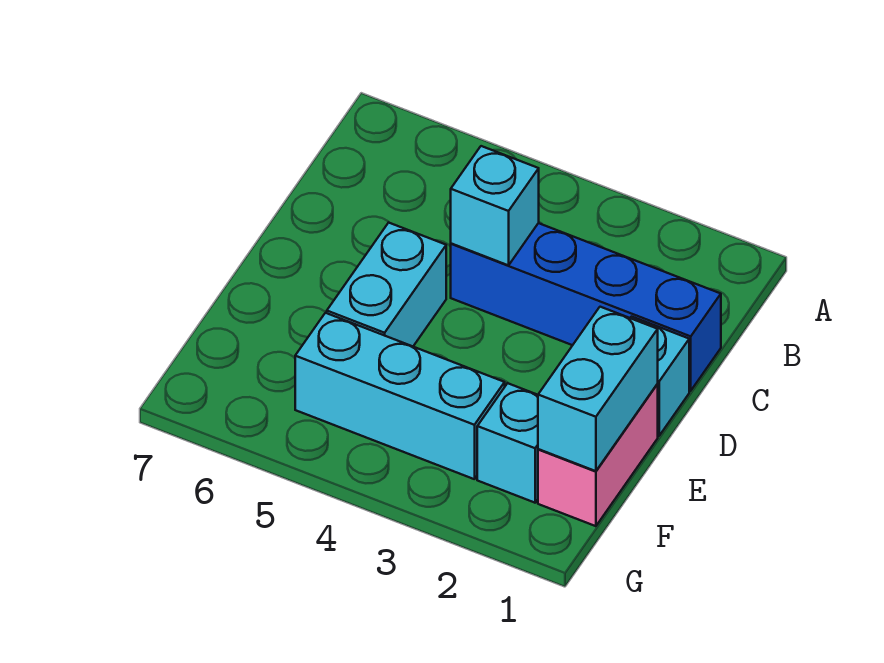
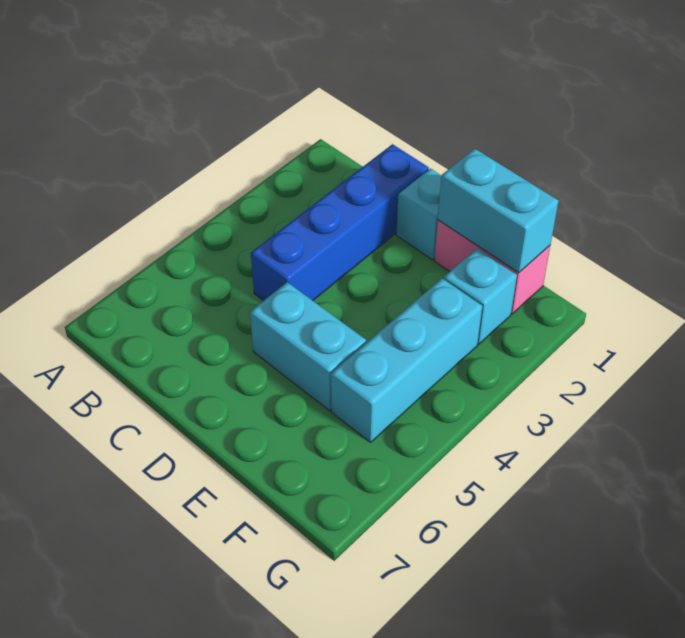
cyan brick C4 level 2 -> none

